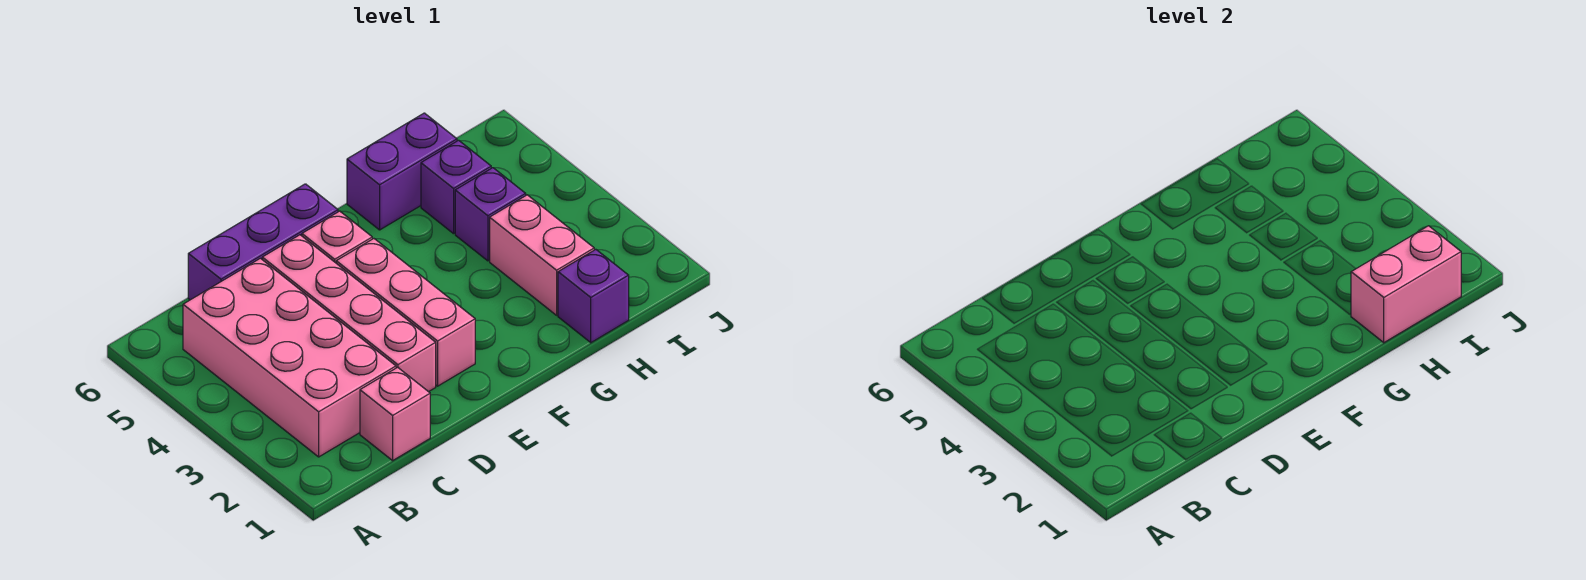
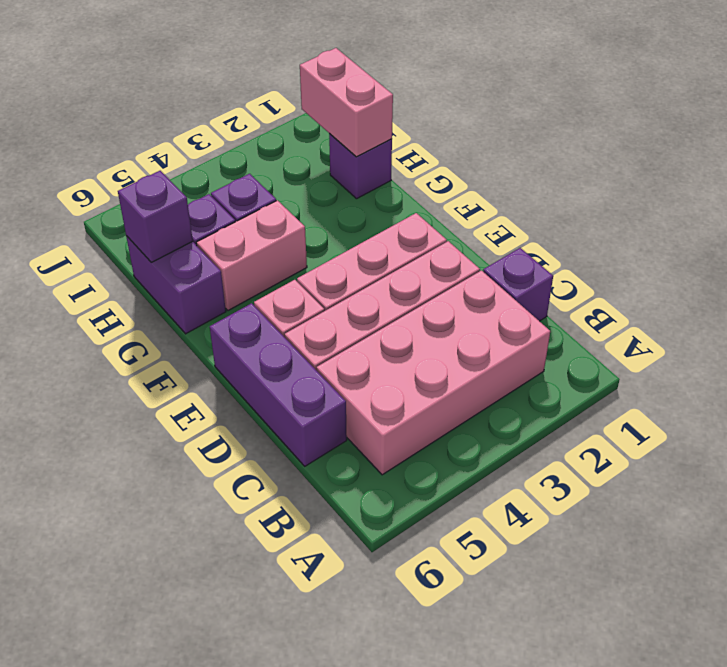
pink brick C1 level 1 -> purple brick C1 level 1
pink brick H2:H3 level 1 -> pink brick G4:G5 level 1
none -> purple brick H6 level 2

